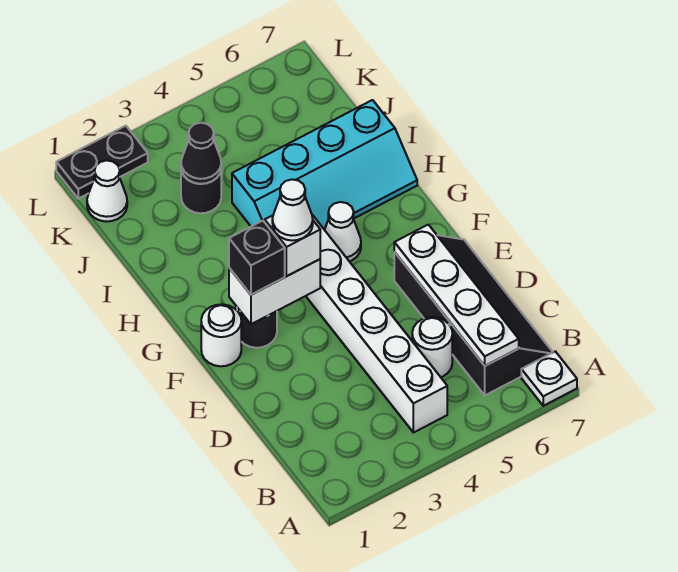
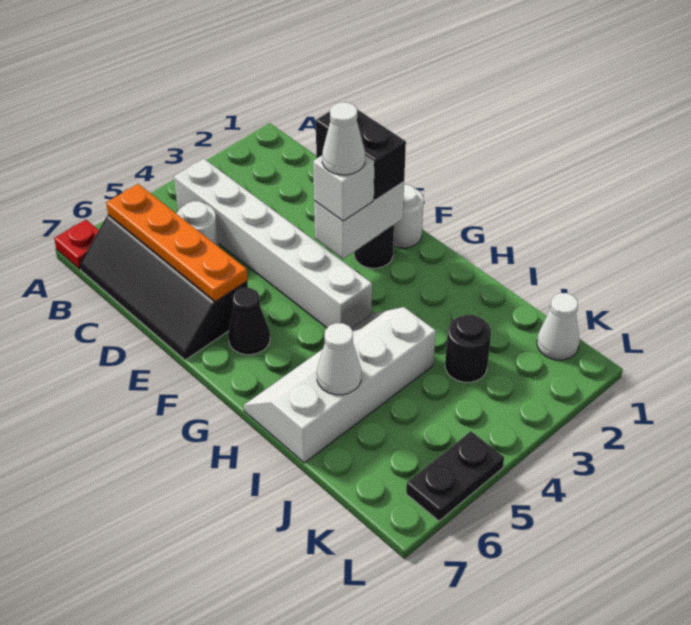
white plate A7 level 1 -> red plate A7 level 1
white plate B6:E6 level 2 -> orange plate B6:E6 level 2
black brick F2 level 3 -> black brick E2:F2 level 3
white cone G5 level 1 -> white cone I6 level 2
cyan slope H4:I7 level 1 top I -> white slope H4:I7 level 1 top I
black cone J3 level 2 -> black cone F6 level 1
black plate L1:L2 level 1 -> black plate L5:L6 level 1

